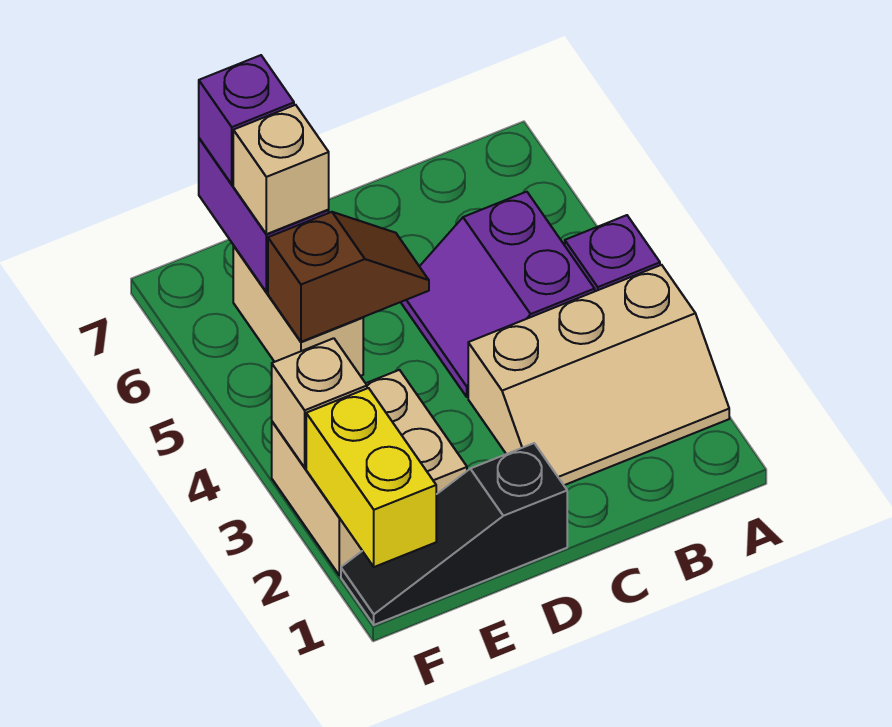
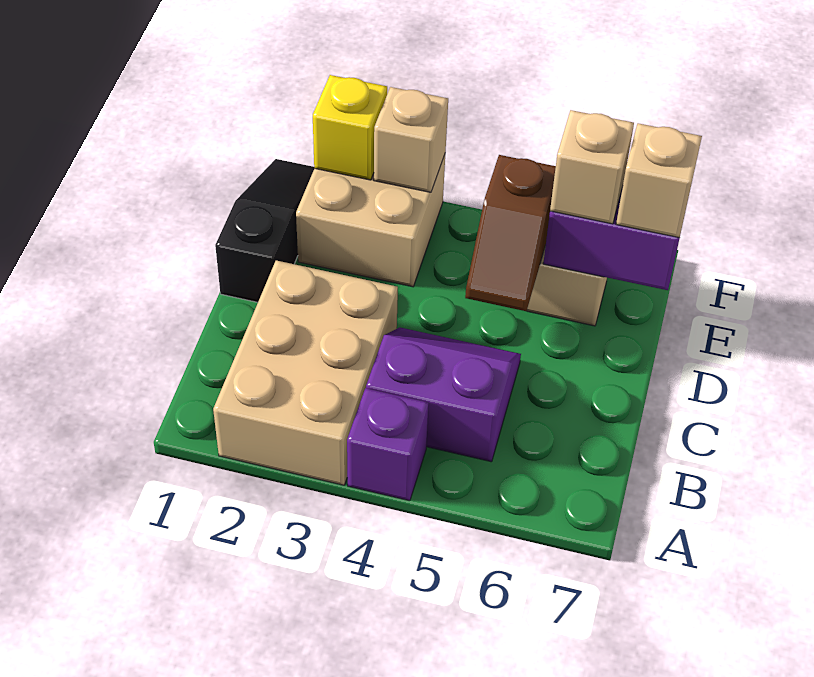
tan slope A2:C3 level 1 top 3 -> tan brick A2:C3 level 1
purple brick E7 level 3 -> tan brick E7 level 3
yellow brick F1:F2 level 2 -> yellow brick F2 level 2

